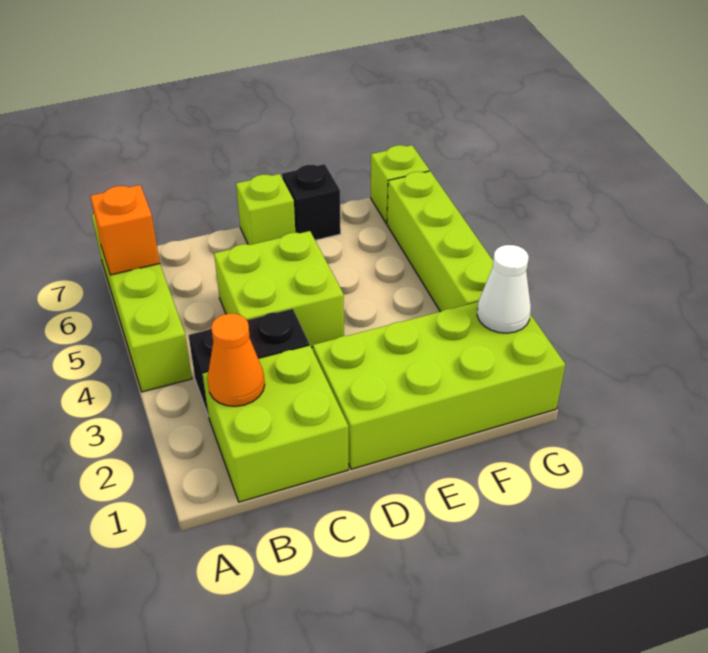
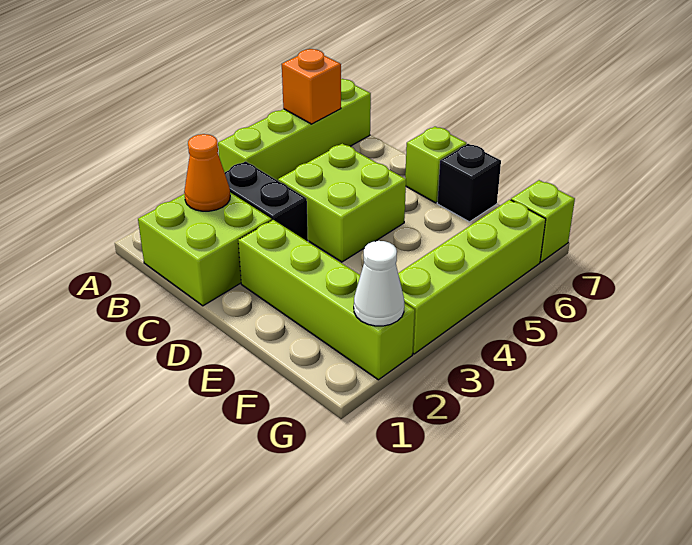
lime brick D1:G2 level 1 -> lime brick D2:G2 level 1

